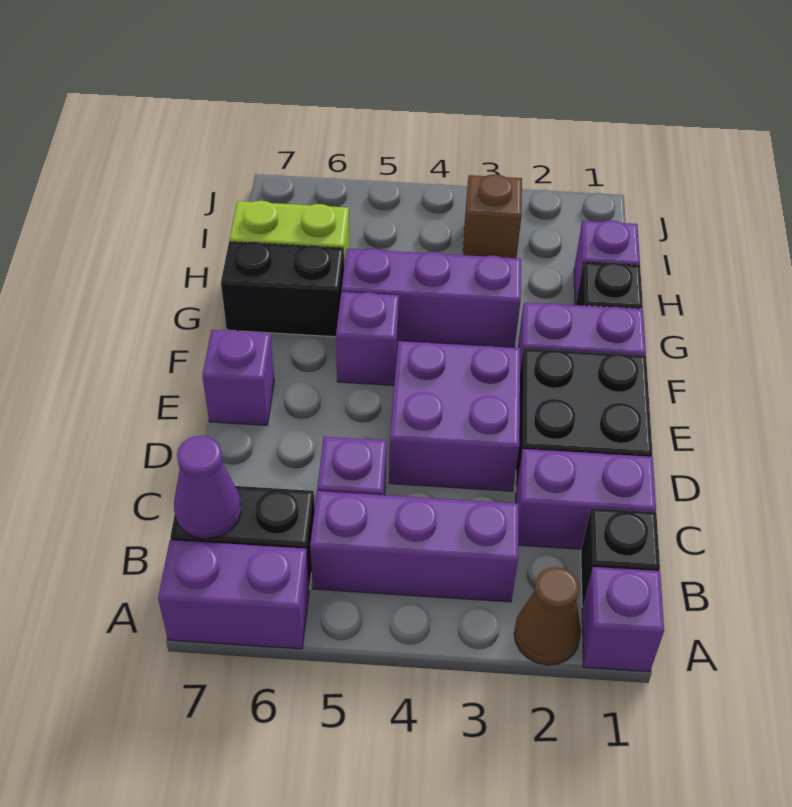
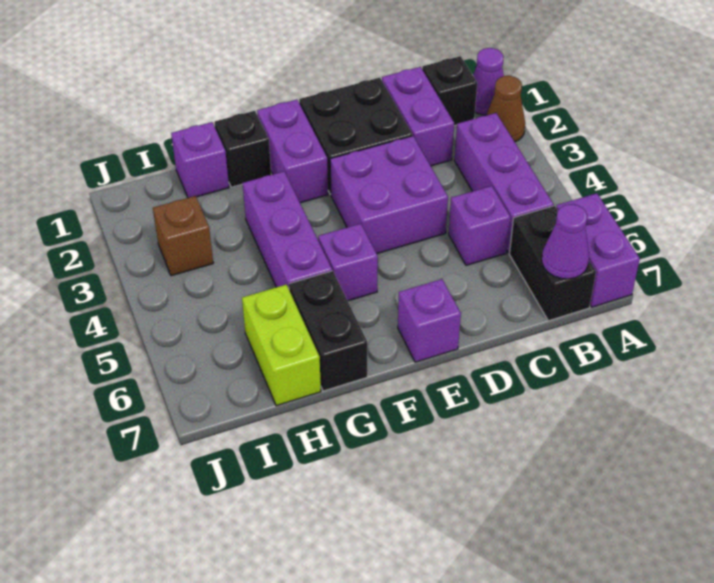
purple brick A1 level 1 -> purple cone A1 level 1

